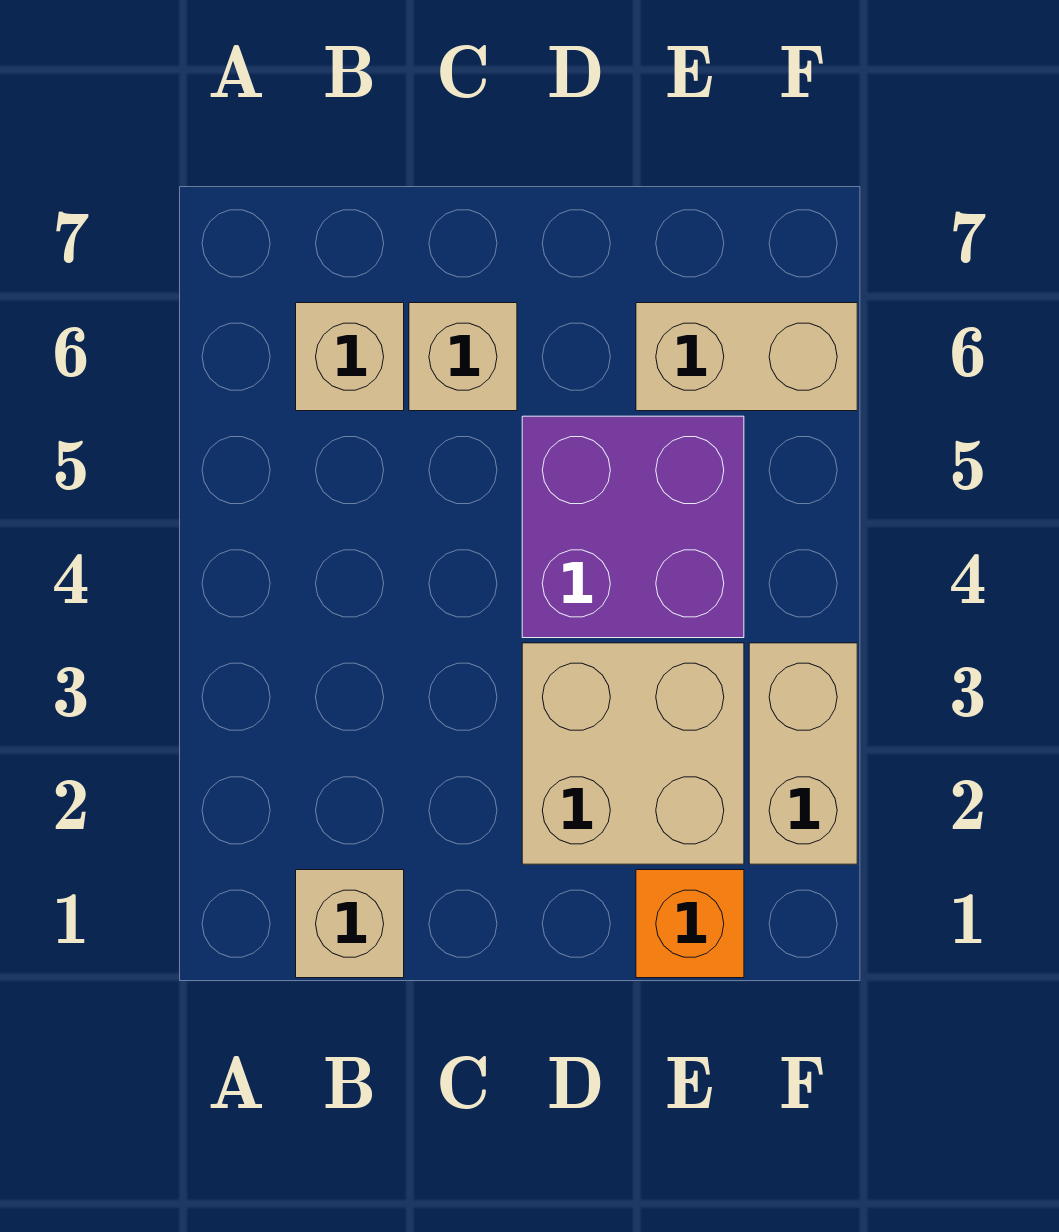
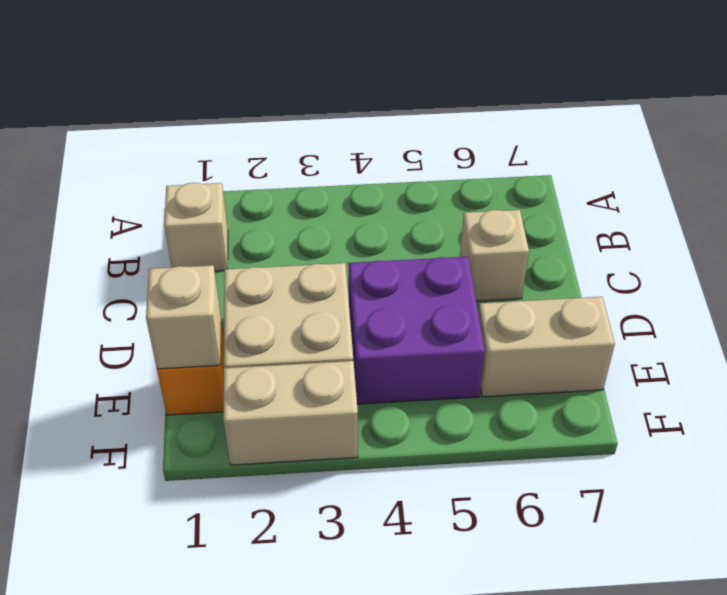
tan brick B6 level 1 -> tan brick E1 level 2
tan brick E6:F6 level 1 -> tan brick E6:E7 level 1

